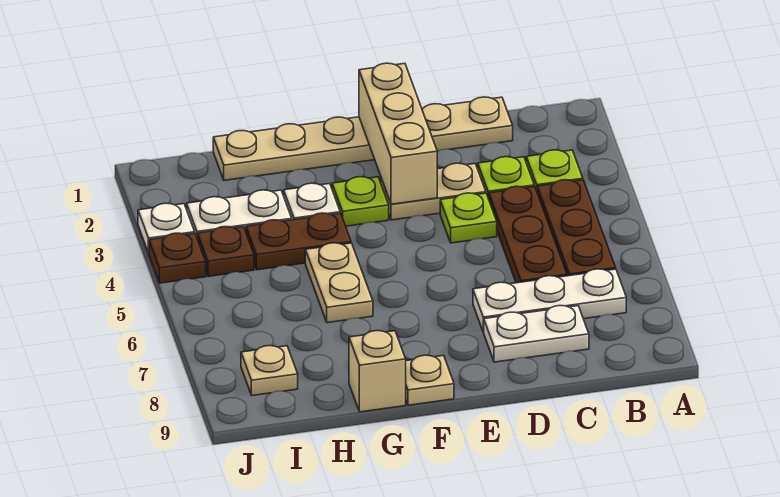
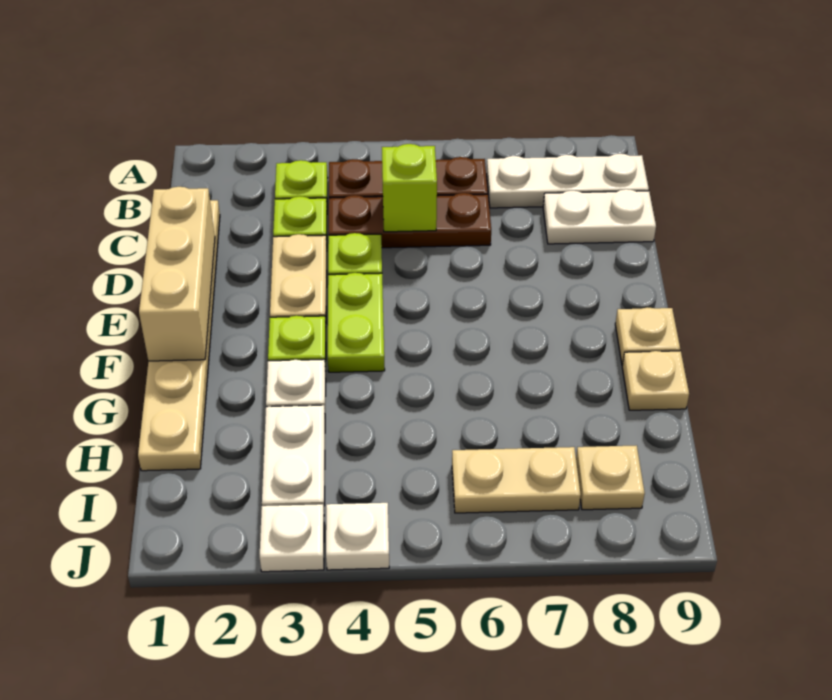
white plate B7:D7 level 1 -> white plate B7:B9 level 1
none -> lime brick C5 level 2
white plate C8:D8 level 1 -> white plate C8:C9 level 1
tan brick E1:E3 level 2 -> tan brick D1:F1 level 2
none -> lime plate E4:F4 level 1
brown plate G4:H4 level 1 -> none
tan plate G5:G6 level 1 -> tan plate I6:I7 level 1
tan brick G9 level 1 -> tan plate G9 level 1
brown plate I4 level 1 -> none
brown plate J4 level 1 -> white plate J4 level 1

